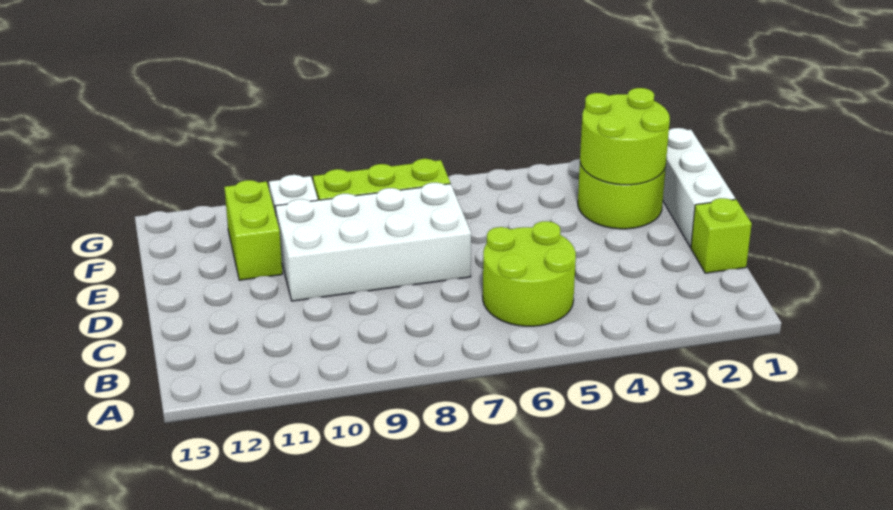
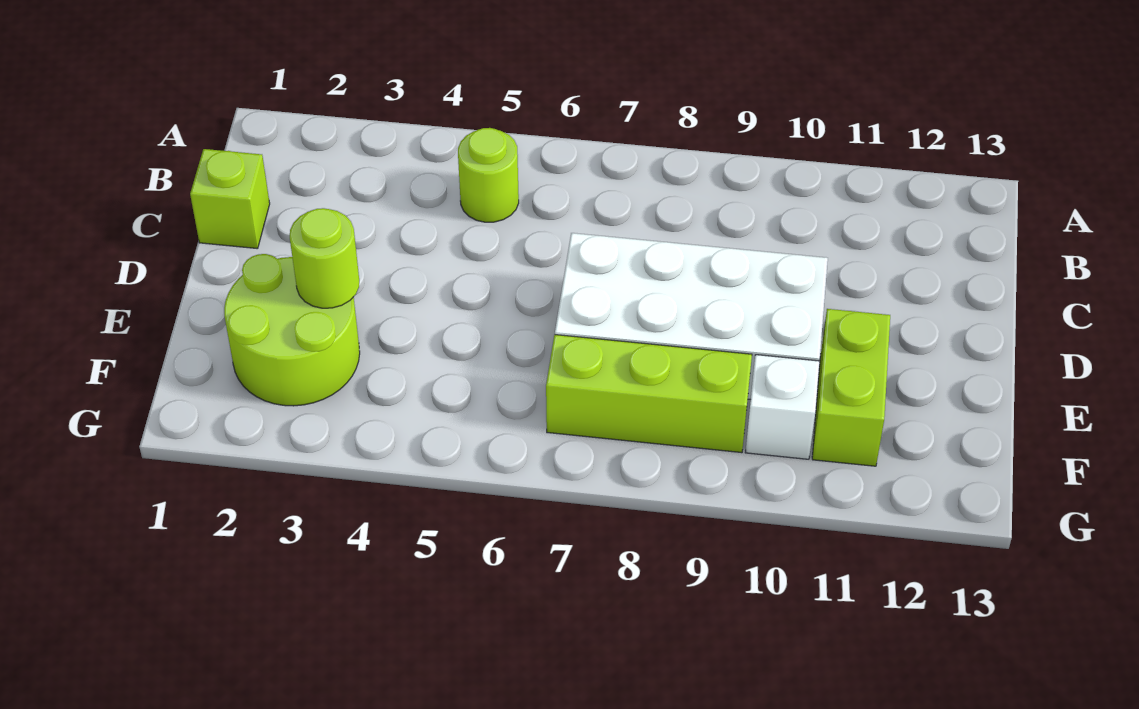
lime round brick B5:C6 level 1 -> lime round brick B5 level 1
white brick D1:F1 level 1 -> none
lime round brick E2:F3 level 2 -> lime round brick E3 level 2

